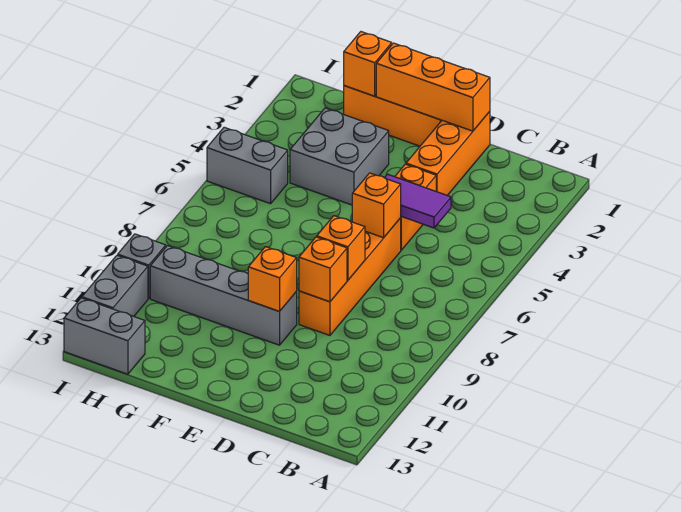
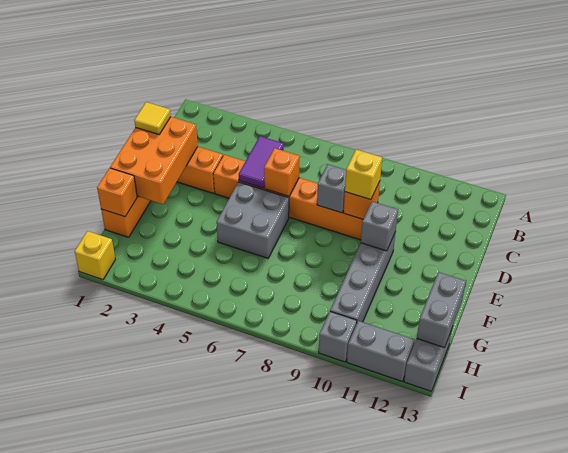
orange brick D1:F1 level 2 -> orange brick D1:F2 level 2
none -> yellow tile D1 level 3
orange brick D8 level 2 -> grey brick D8 level 2
none -> yellow brick D9 level 3
orange brick E10 level 2 -> grey brick E10 level 2
grey brick F3:G4 level 1 -> grey brick E5:F6 level 1
grey brick H5:I5 level 1 -> grey brick G13:H13 level 2
none -> yellow brick I1 level 1

